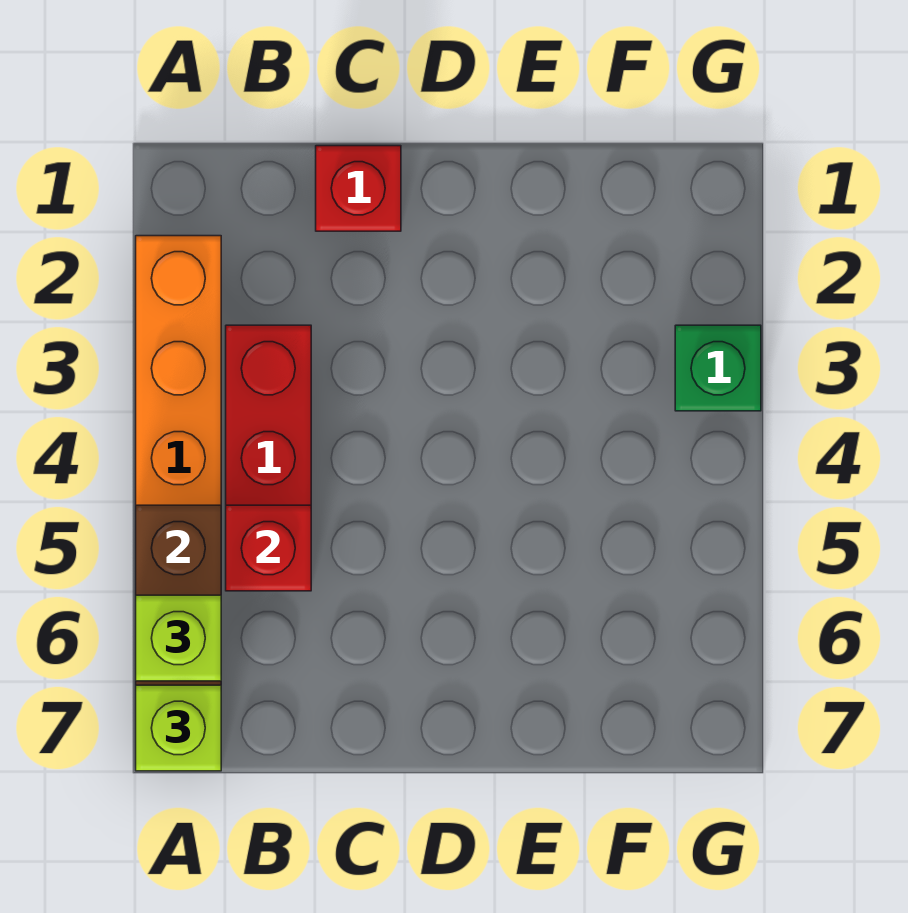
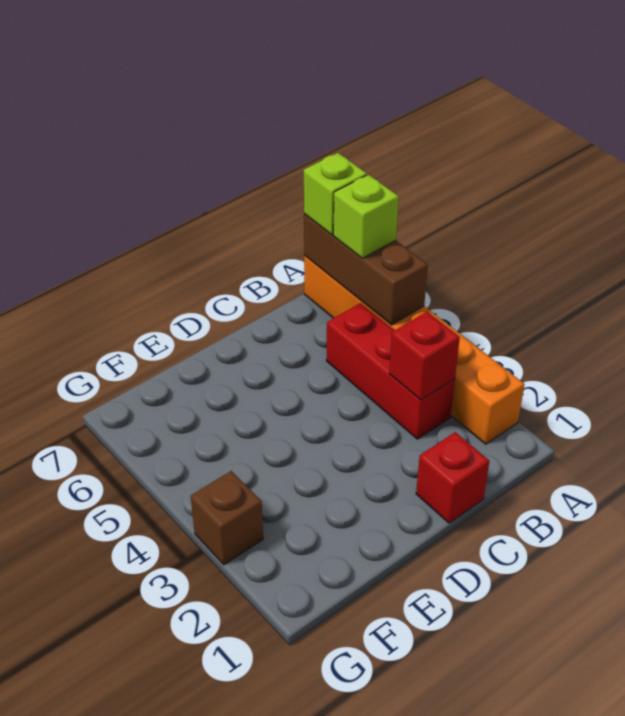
red brick B5 level 2 -> red brick B3 level 2
green brick G3 level 1 -> brown brick G3 level 1

